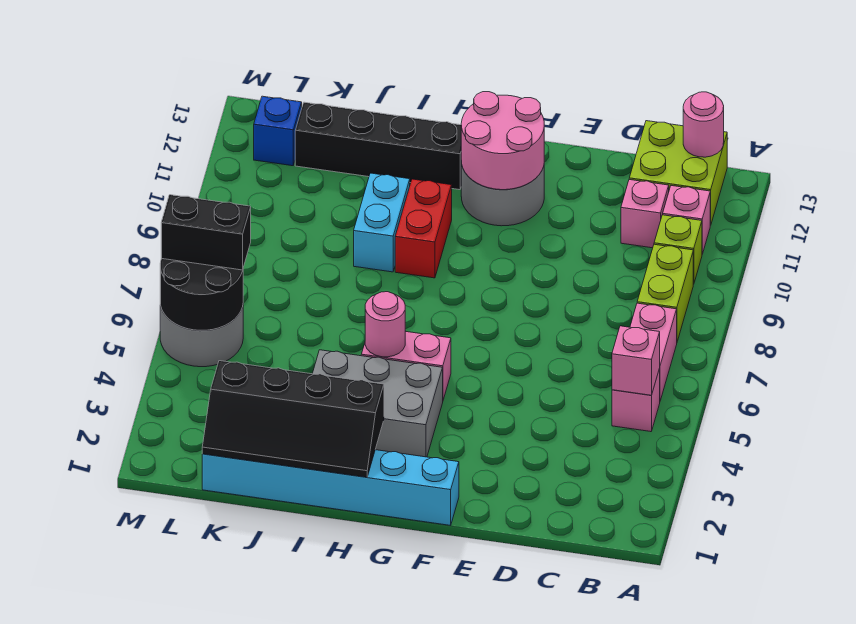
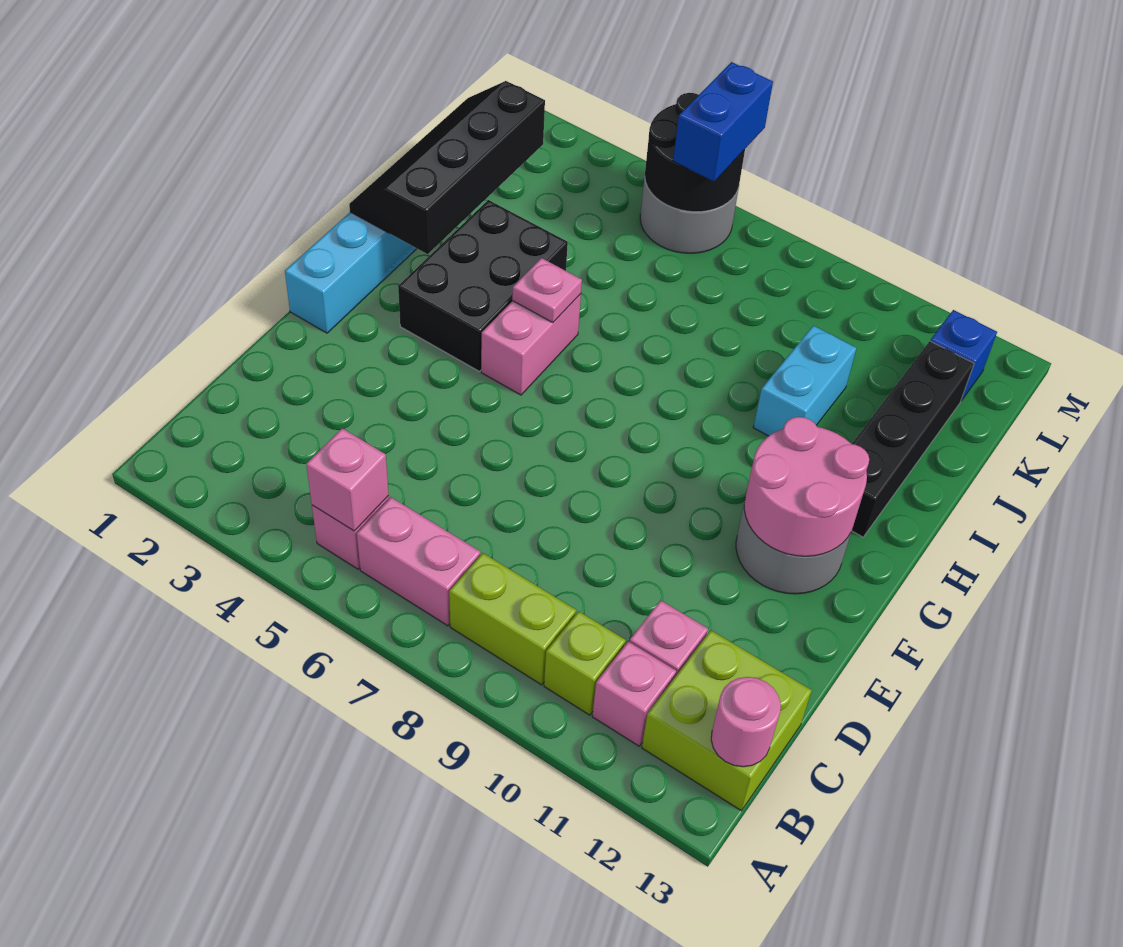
grey brick G3:I4 level 1 -> black brick G3:I4 level 1
pink round brick H5 level 2 -> pink plate H5 level 2
red brick H9:H10 level 1 -> none
cyan brick I9:I10 level 1 -> cyan brick I10:J10 level 1
black brick L6:M6 level 3 -> blue brick L6:M6 level 3

